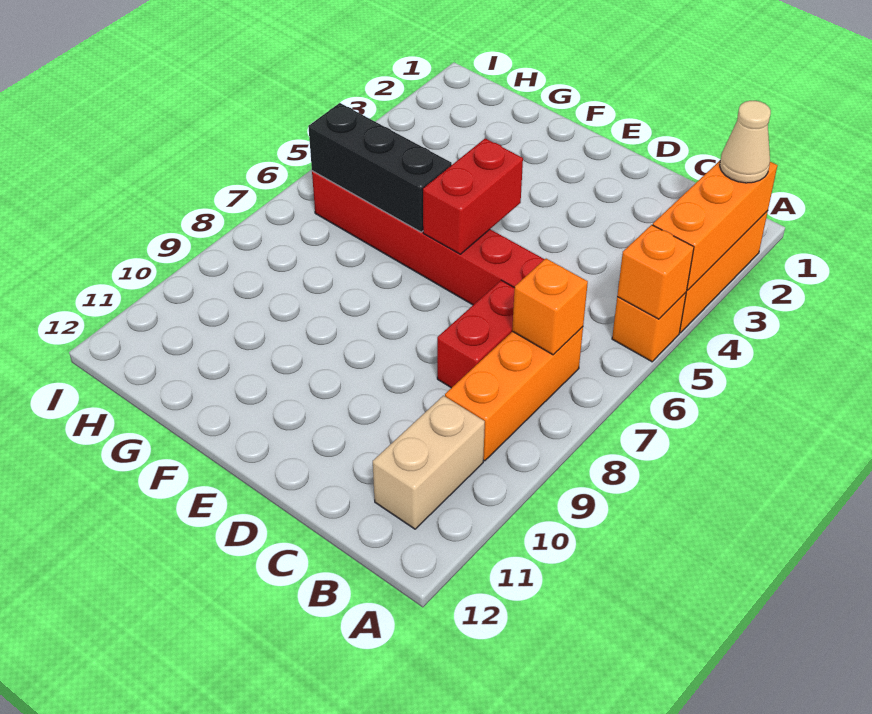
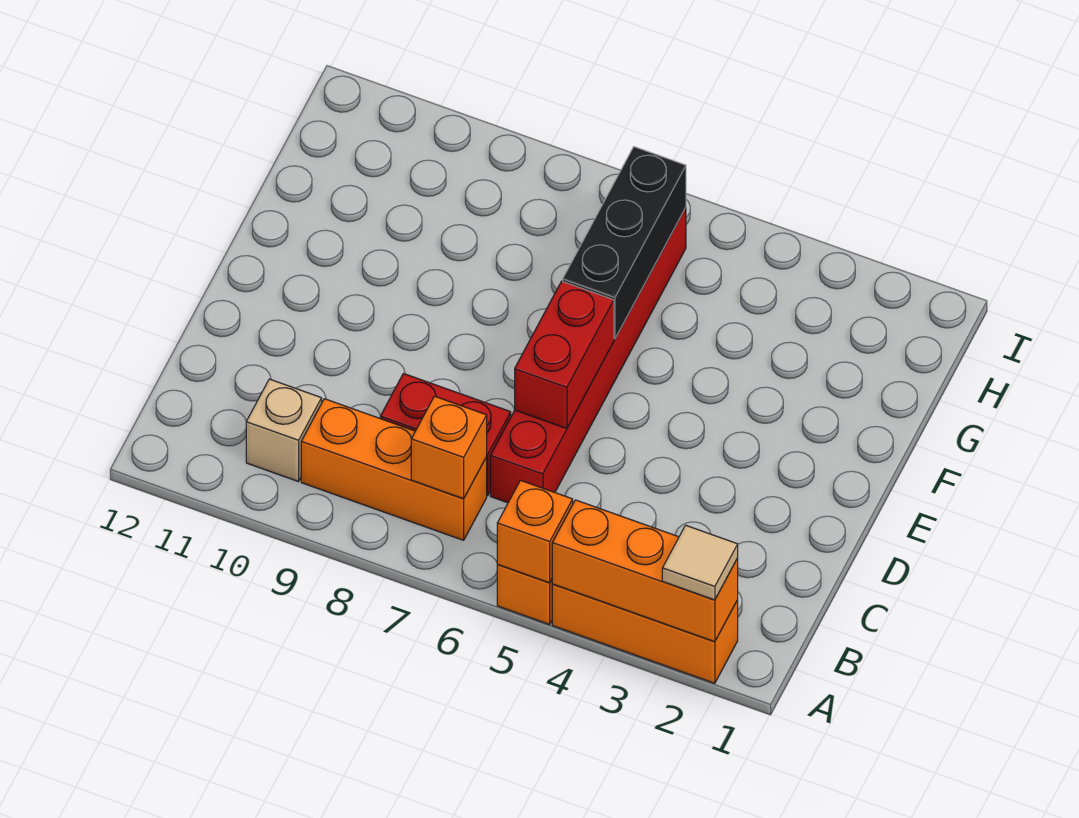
tan cone A2 level 3 -> tan tile A2 level 3
tan brick B10:B11 level 1 -> tan brick B10 level 1
red brick E5:E6 level 2 -> red brick D6:E6 level 2

